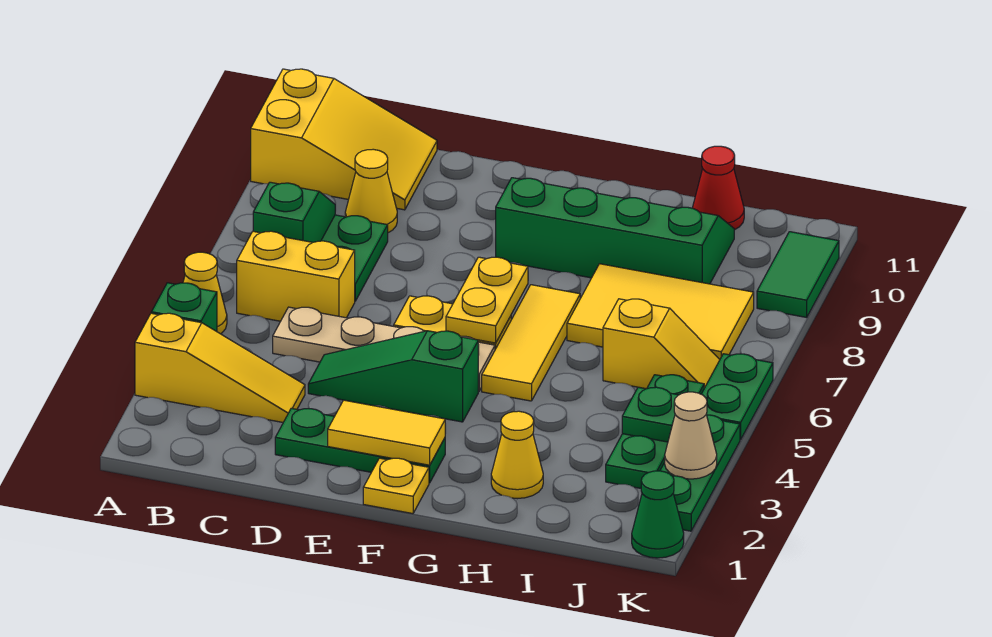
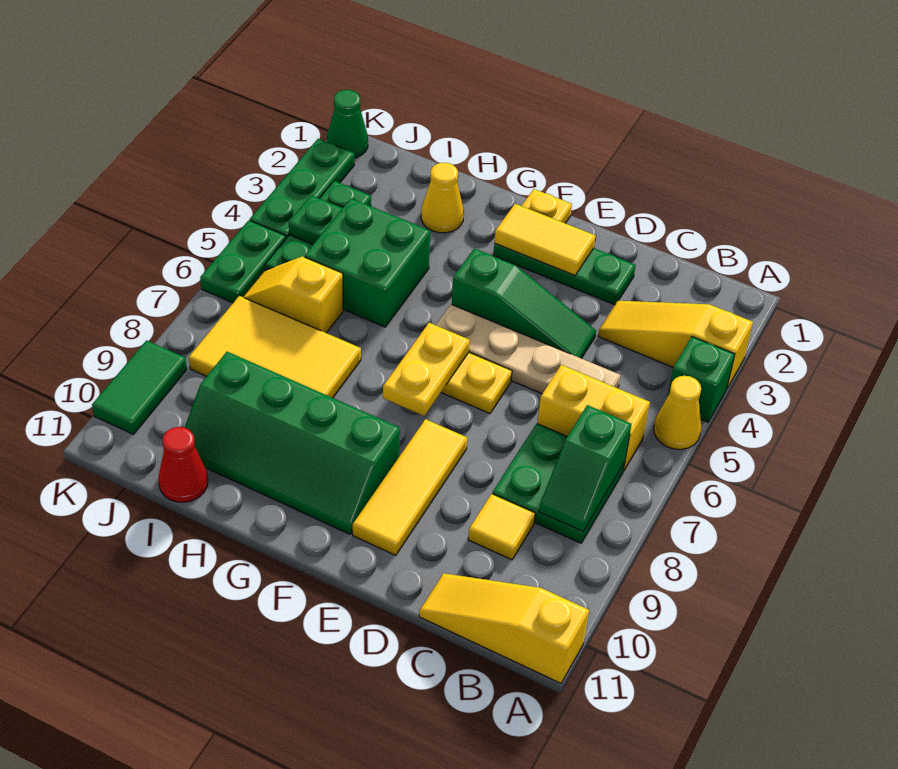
yellow slope A10:C11 level 1 top A -> yellow slope A11:C11 level 1 top A
yellow cone C9 level 1 -> yellow tile C9 level 1
yellow tile G5:G7 level 1 -> yellow tile E8:E10 level 1
none -> green brick H4:I5 level 1
tan cone K3 level 2 -> none

